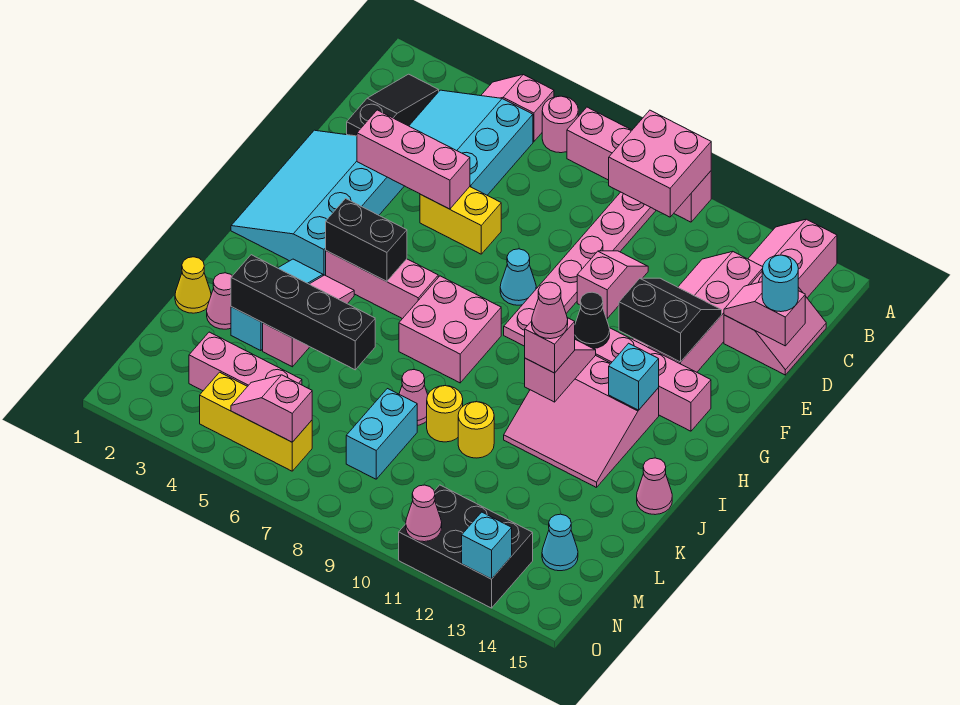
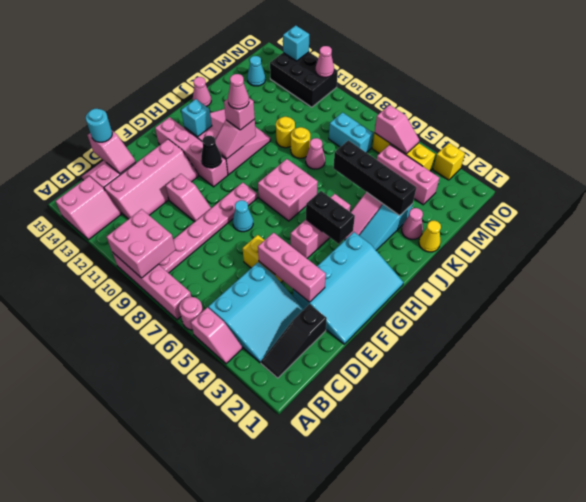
pink slope D10:E10 level 1 top E -> pink slope E10:E11 level 1 top 11
black slope E12:F13 level 2 top F -> none
pink brick H4:H6 level 1 -> pink brick G5:I5 level 1
cyan brick L8:M8 level 1 -> cyan brick M7:M8 level 1
none -> yellow brick O3 level 1

